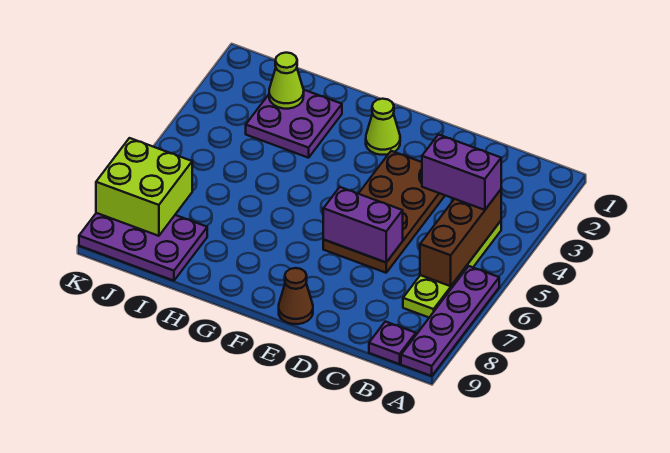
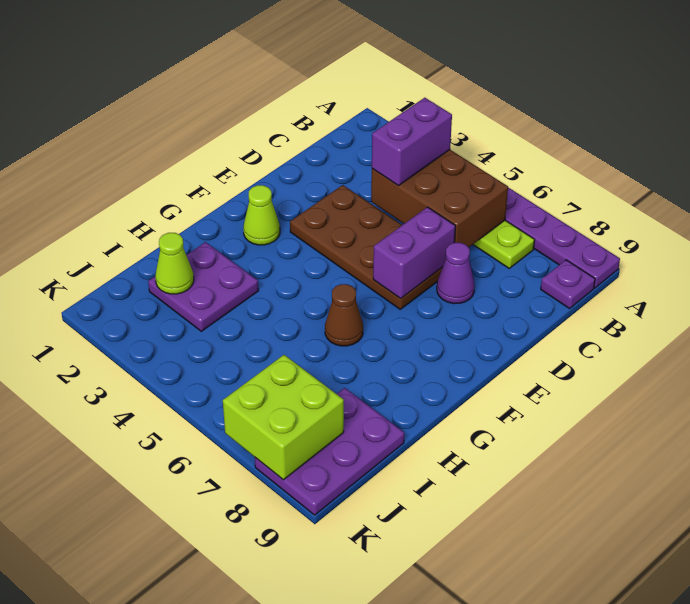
brown brick B4:B6 level 2 -> brown brick B4:C6 level 2
none -> purple cone D7 level 1
brown cone E9 level 1 -> brown cone G6 level 1

